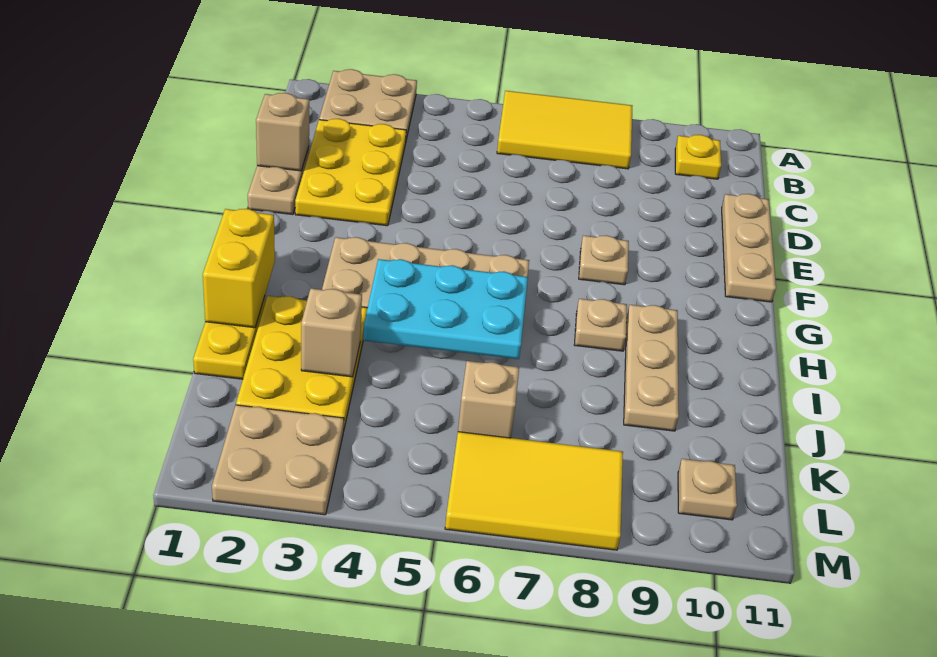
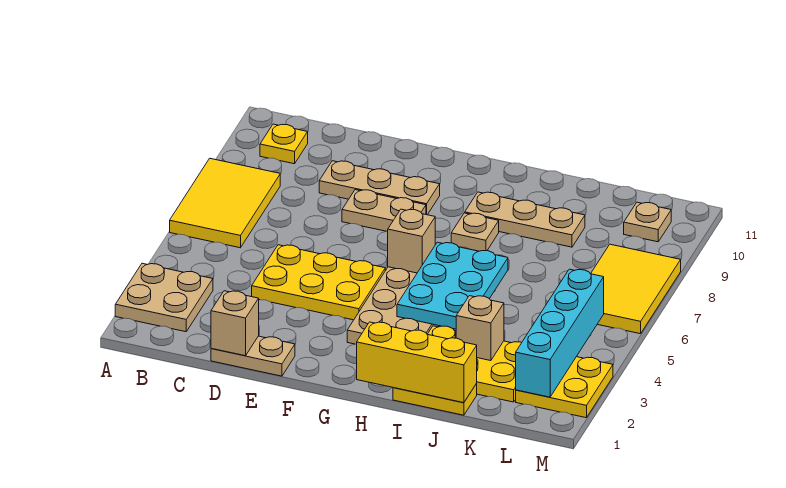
yellow plate C2:E3 level 1 -> yellow plate D4:F5 level 1
tan plate D11:F11 level 1 -> tan plate D9:F9 level 1
tan plate F8 level 1 -> tan plate E8:F8 level 1
yellow brick H1:I1 level 2 -> yellow brick H1:J1 level 2
tan brick K6 level 1 -> tan brick G6 level 2
tan plate L2:M3 level 1 -> yellow plate L2:M3 level 1
none -> cyan brick L2:L5 level 2

